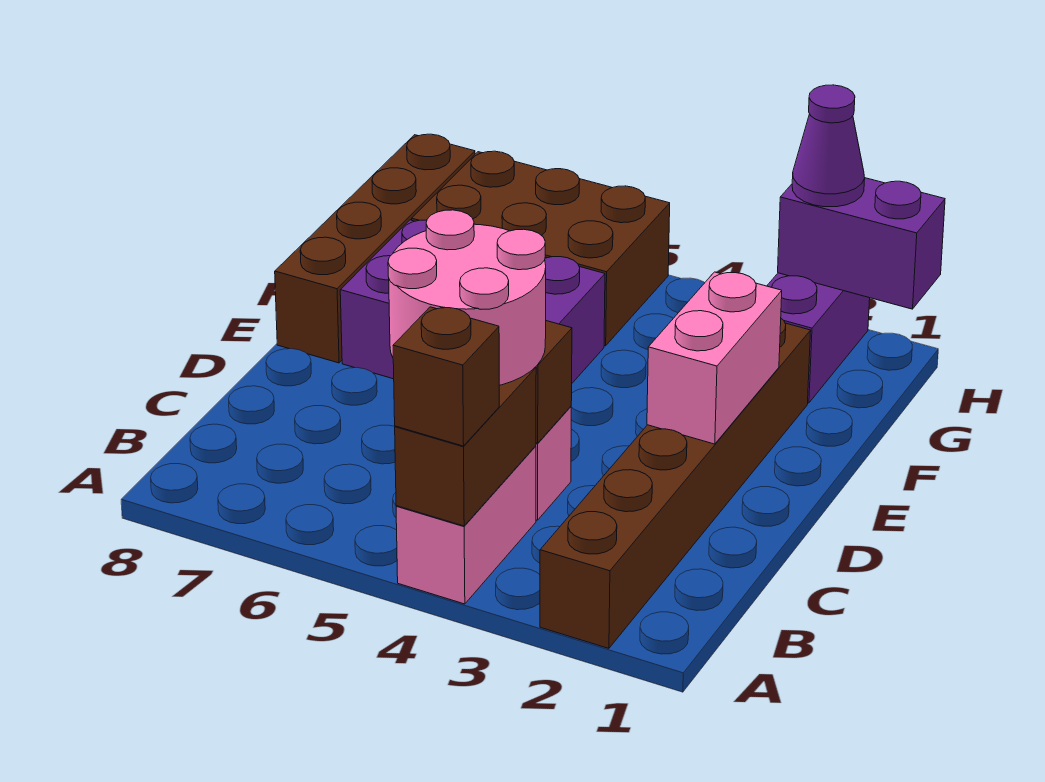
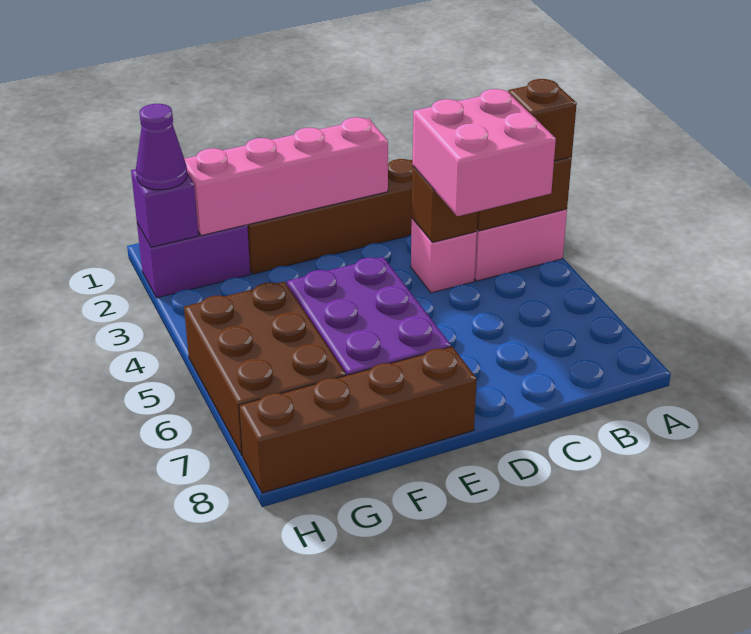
pink round brick B4:C5 level 3 -> pink brick B4:C5 level 3
pink brick D2:E2 level 2 -> pink brick D2:G2 level 2
purple brick H1:H2 level 2 -> purple brick H2 level 2

